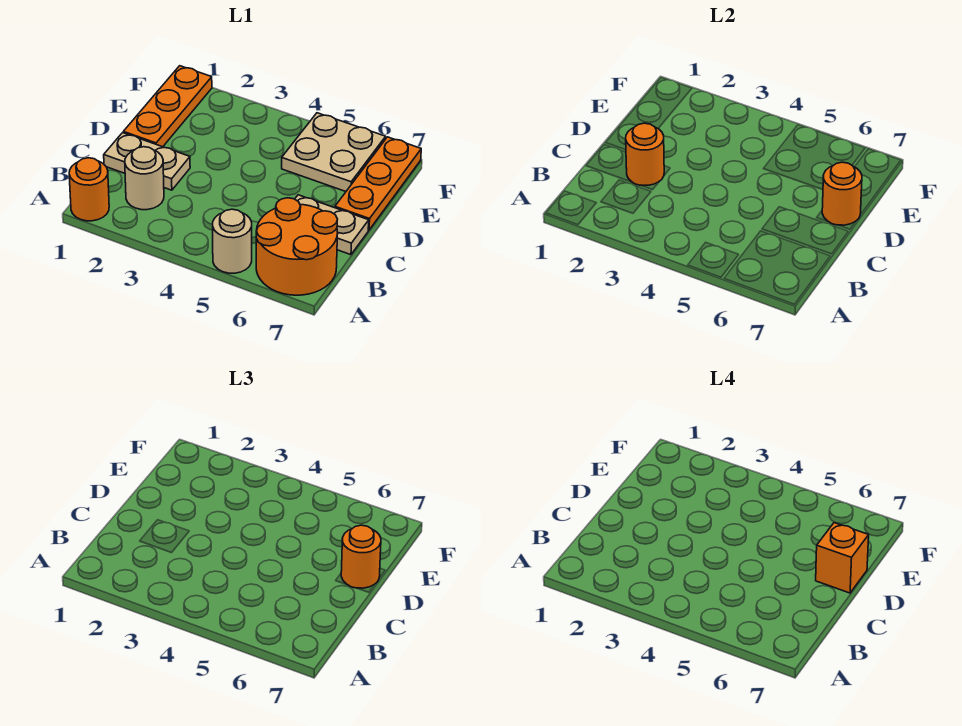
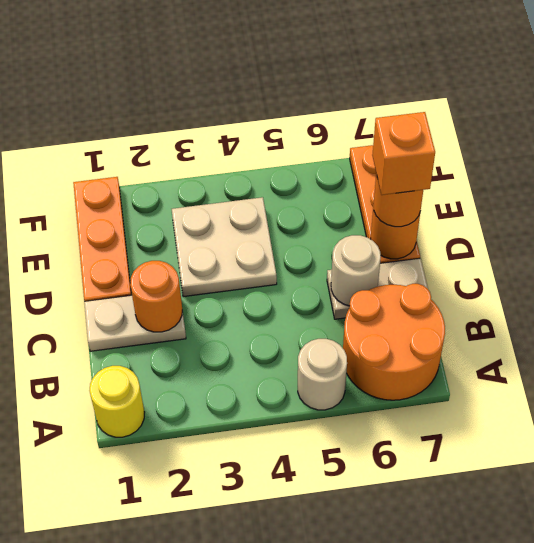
orange round brick A1 level 1 -> yellow round brick A1 level 1
tan round brick B2 level 1 -> tan round brick C6 level 2
tan plate E5:F6 level 1 -> tan plate D3:E4 level 1

